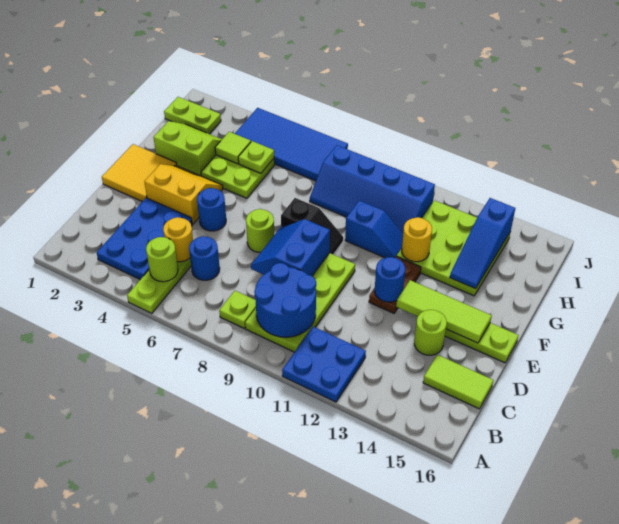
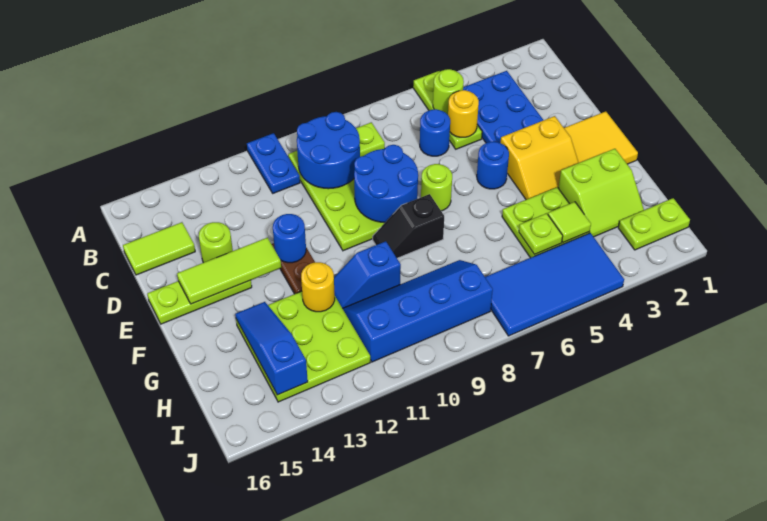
blue plate A11:B12 level 1 -> blue plate A11:B11 level 1
blue slope D8:E9 level 2 top 9 -> blue round brick D8:E9 level 2

